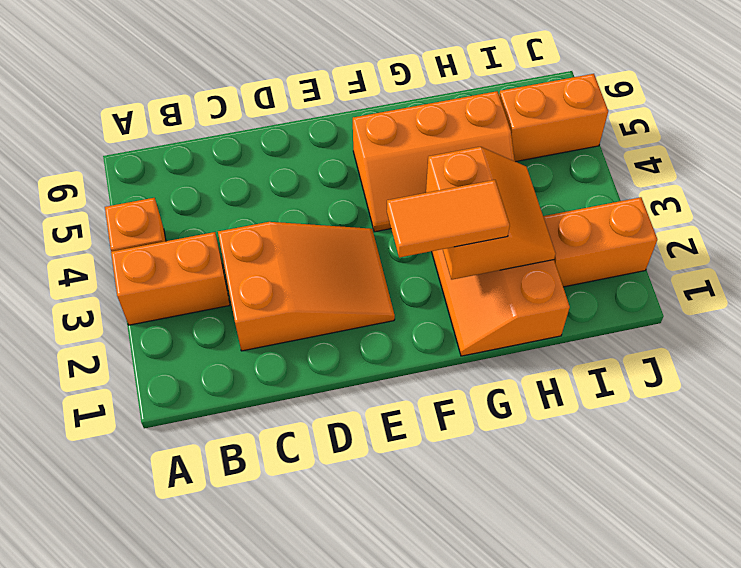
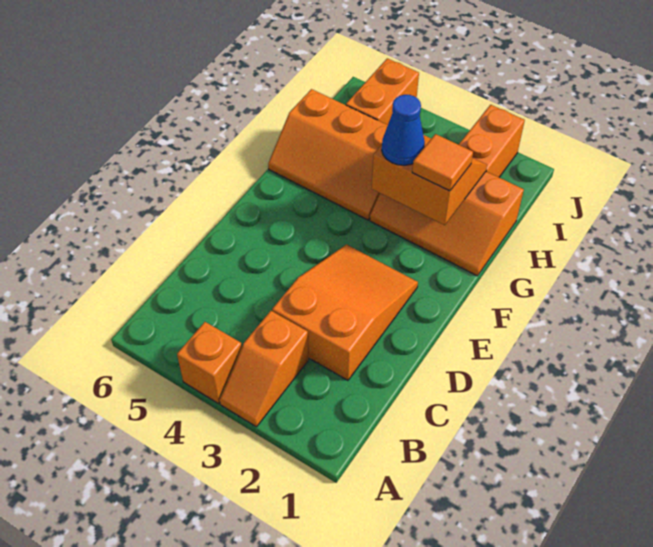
orange brick A3:B3 level 1 -> orange slope A3:B3 level 1 top B
orange tile F2:G2 level 3 -> orange tile G2 level 3
orange slope F4:H5 level 1 top 5 -> orange slope G4:H6 level 1 top H
none -> blue cone G3 level 3

